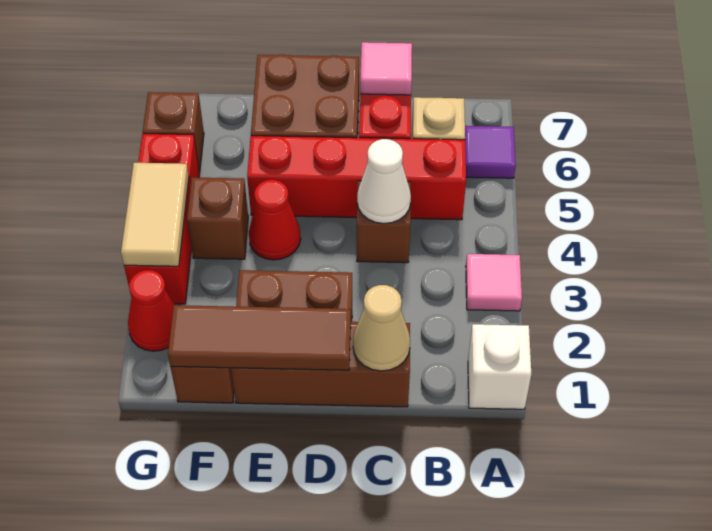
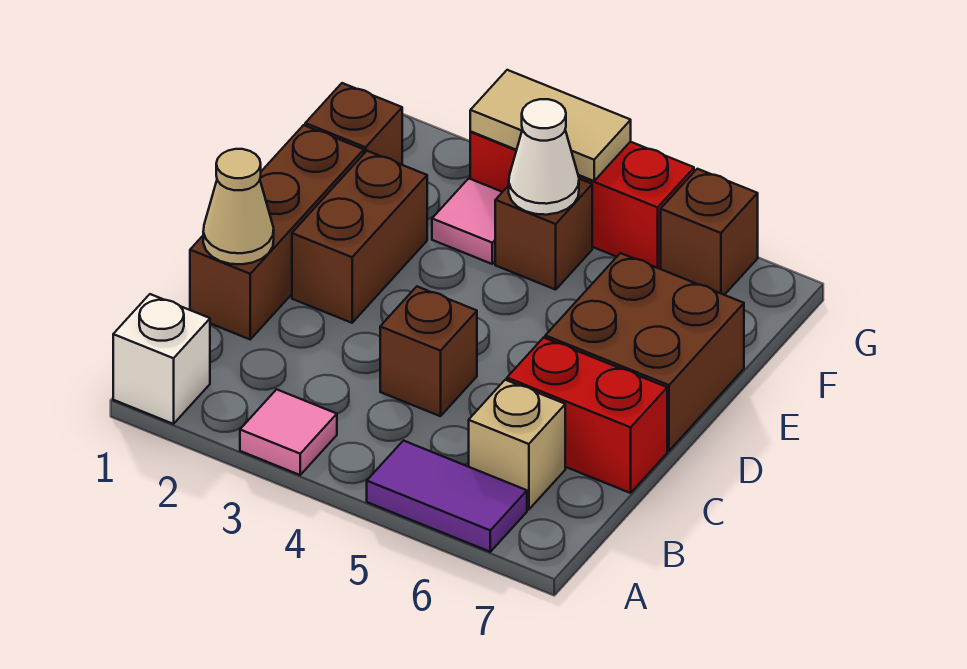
purple tile A6 level 1 -> purple tile A5:A6 level 1
red brick B5:E5 level 1 -> none
white cone C4 level 2 -> white cone F4 level 2
pink tile C7 level 2 -> pink tile F3 level 1
brown tile D1:F1 level 2 -> none
red cone E4 level 1 -> none
red cone G2 level 1 -> none

